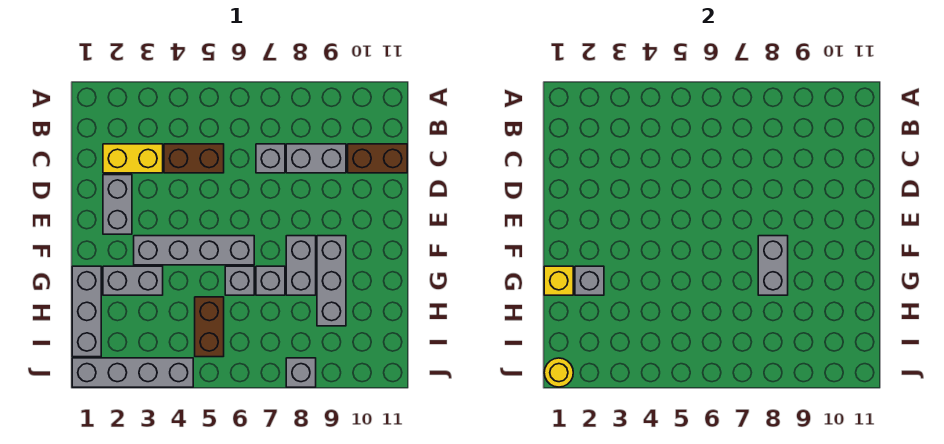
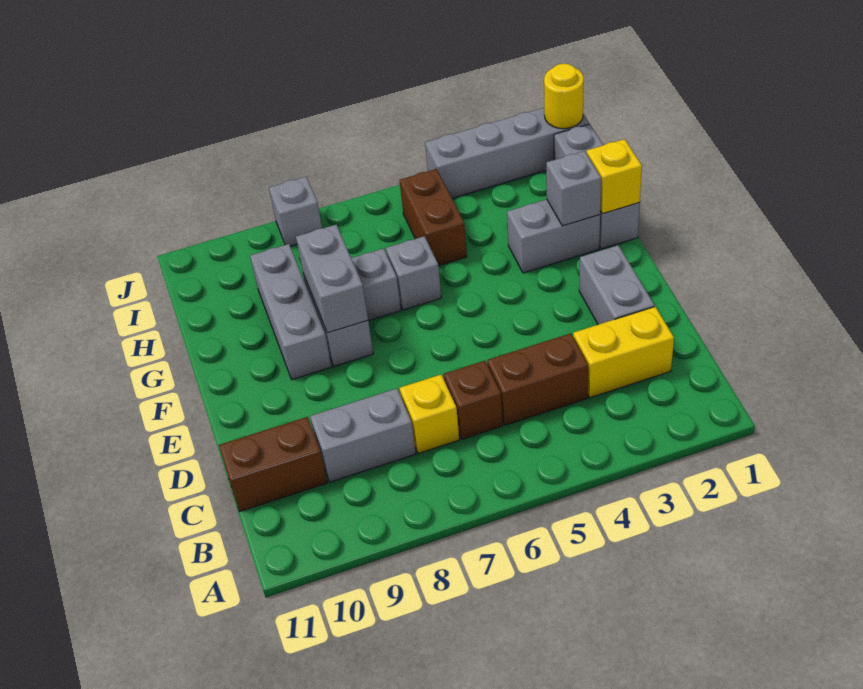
none -> brown brick C6 level 1
grey brick C7 level 1 -> yellow brick C7 level 1
grey brick F3:F6 level 1 -> none

